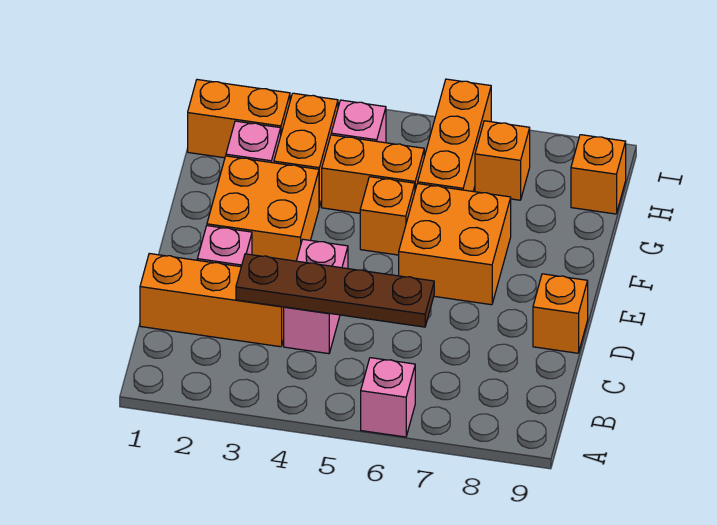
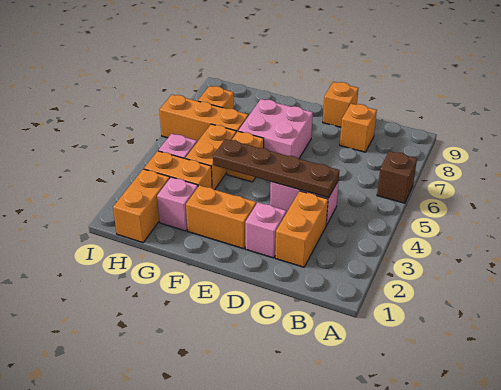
pink brick A6 level 1 -> brown brick A6 level 1
orange brick C1:C3 level 1 -> orange brick C2:C3 level 1
brown plate C3:C6 level 2 -> brown plate C4:F4 level 2
orange brick E2:F3 level 1 -> orange brick E2:F2 level 1
orange brick E6:F7 level 1 -> pink brick E6:F7 level 1
orange brick H9 level 1 -> orange brick C8 level 1

